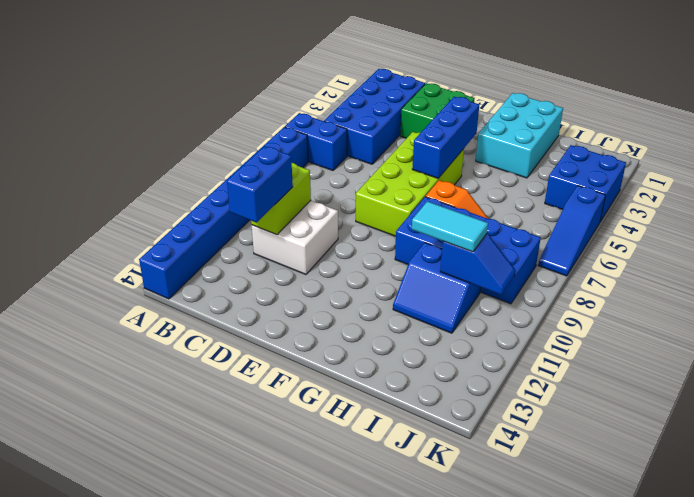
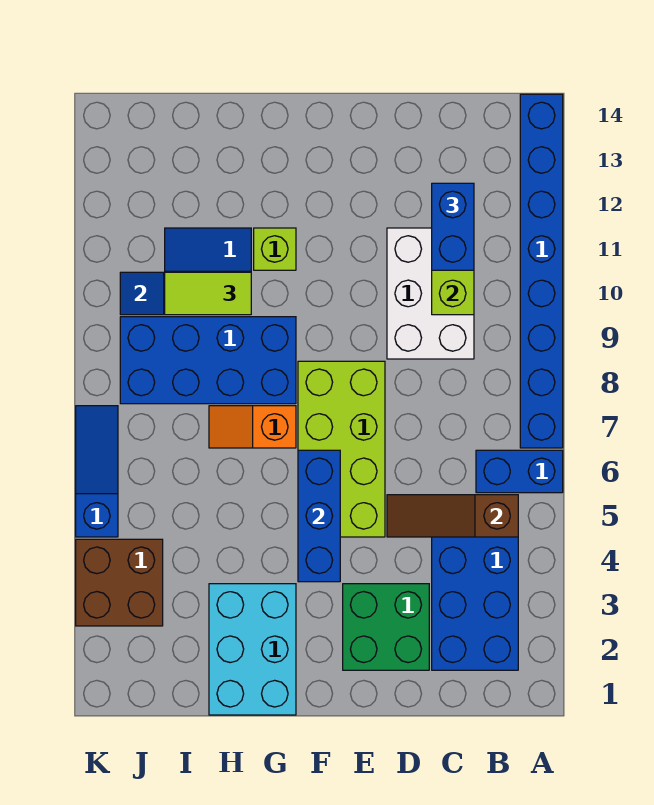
none -> brown slope B5:D5 level 2 top B
white brick C10:D11 level 1 -> white brick C9:D11 level 1
none -> lime brick G11 level 1
cyan tile H10:I10 level 3 -> lime tile H10:I10 level 3
blue brick J3:K4 level 1 -> brown brick J3:K4 level 1

